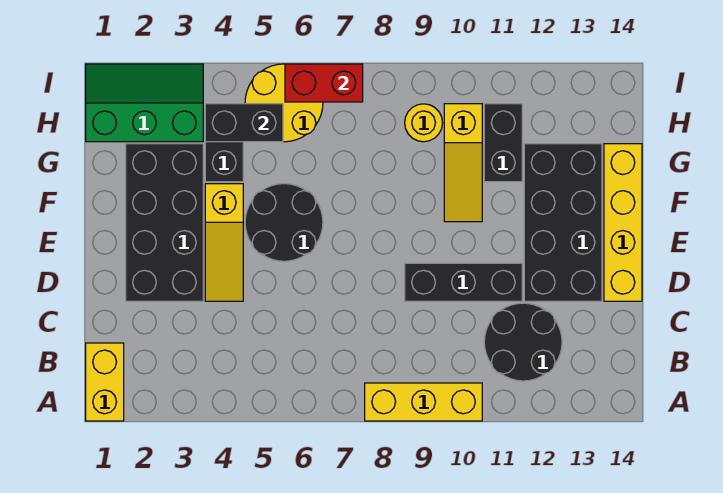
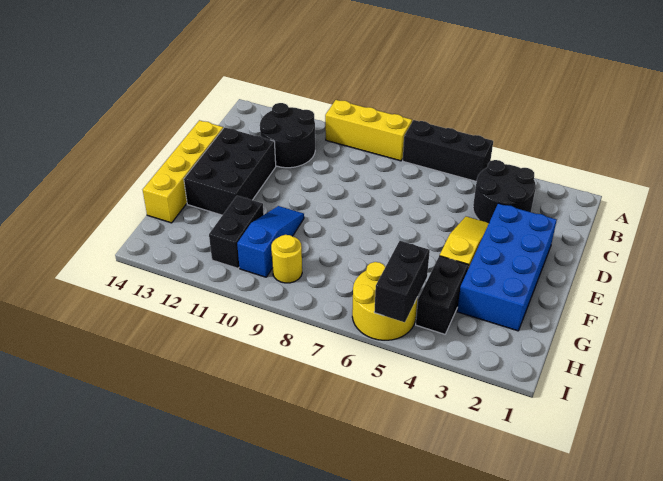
yellow brick A1:B1 level 1 -> none
black brick D2:G3 level 1 -> blue brick D2:G3 level 1
black brick D9:D11 level 1 -> black brick A5:A7 level 1
black brick D12:G13 level 1 -> black brick D12:F13 level 1
black round brick E5:F6 level 1 -> black round brick B3:C4 level 1
yellow slope F10:H10 level 1 top H -> blue slope F10:H10 level 1 top H
green slope H1:I3 level 1 top H -> none
black brick H4:H5 level 2 -> black brick H5:I5 level 2
red brick I6:I7 level 2 -> none

